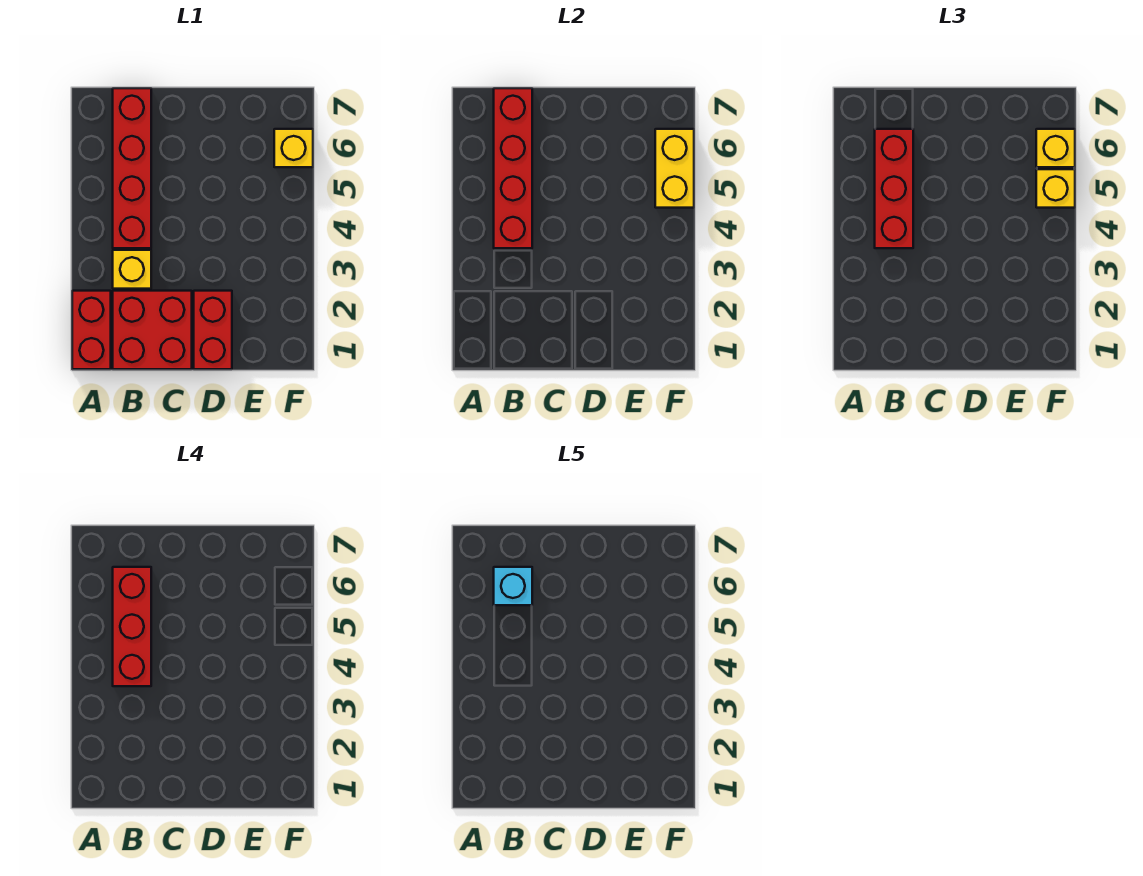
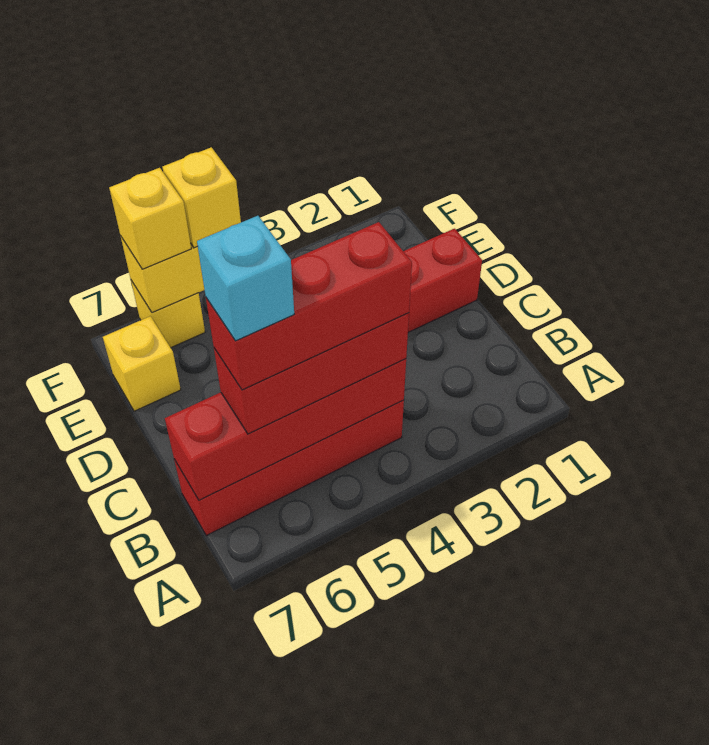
red brick A1:A2 level 1 -> none
red brick B1:C2 level 1 -> none
yellow brick B3 level 1 -> yellow brick E7 level 1

